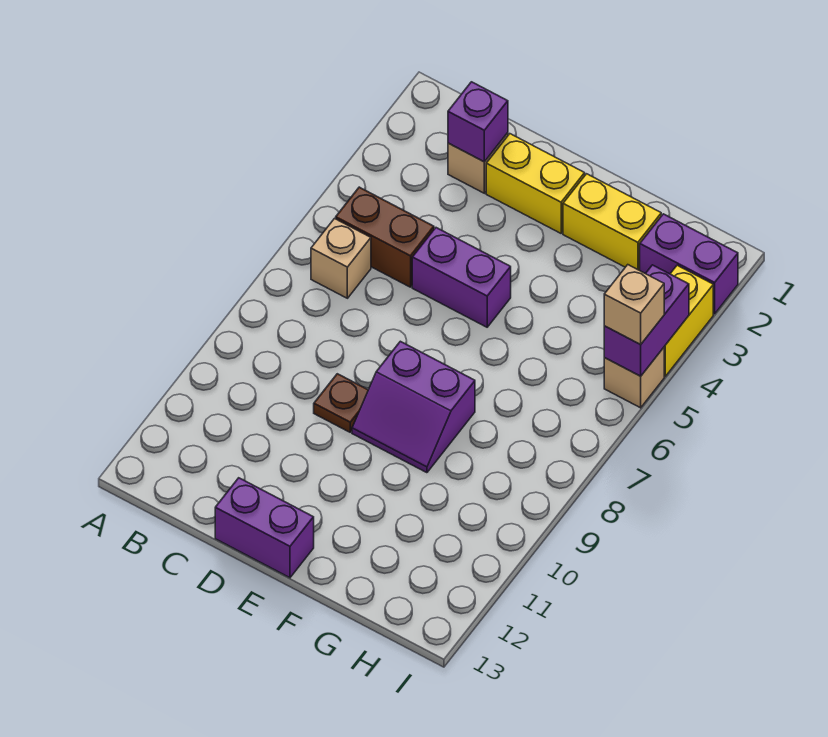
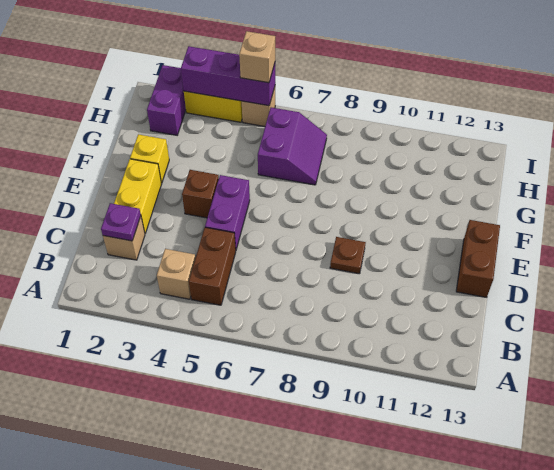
tan brick B6 level 1 -> tan brick B4 level 1
purple brick C2 level 2 -> purple plate C2 level 2
purple brick D13:E13 level 1 -> brown brick D13:E13 level 1
none -> brown brick E4 level 1
purple slope E8:F9 level 1 top 8 -> purple slope G6:H7 level 1 top 6
yellow brick F2:G2 level 1 -> yellow brick F2 level 1
purple brick I4:I5 level 2 -> purple brick I3:I5 level 2

